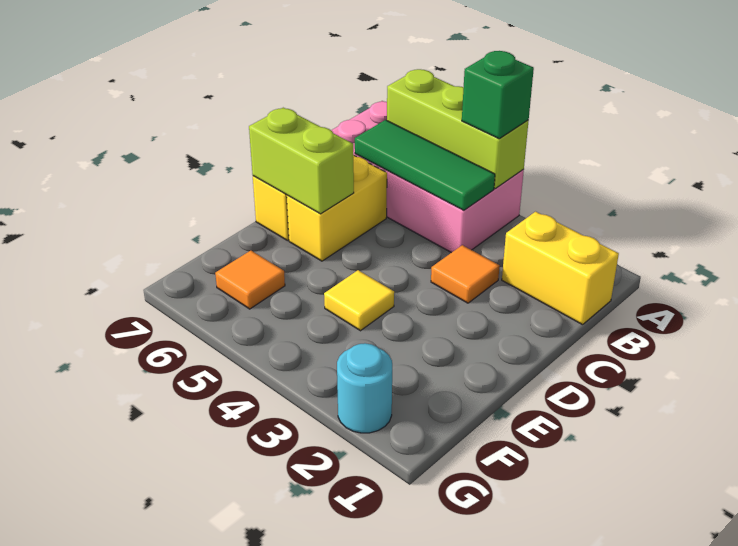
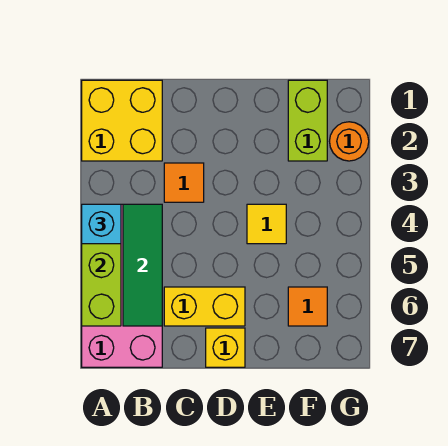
green brick A4 level 3 -> cyan brick A4 level 3
yellow brick B1:B2 level 1 -> yellow brick A1:B2 level 1
lime brick D6:D7 level 2 -> lime brick F1:F2 level 1
cyan round brick G2 level 1 -> orange round brick G2 level 1

